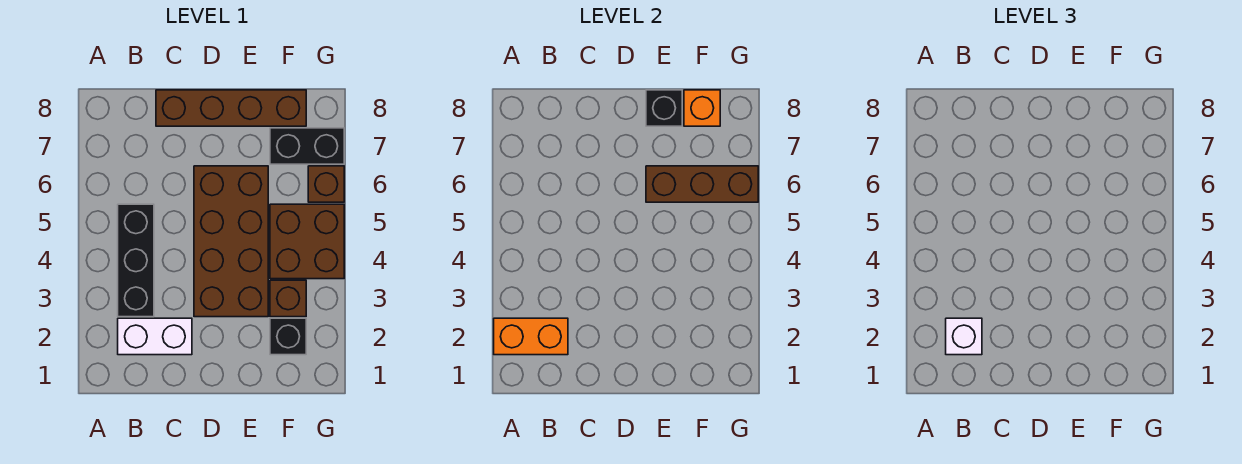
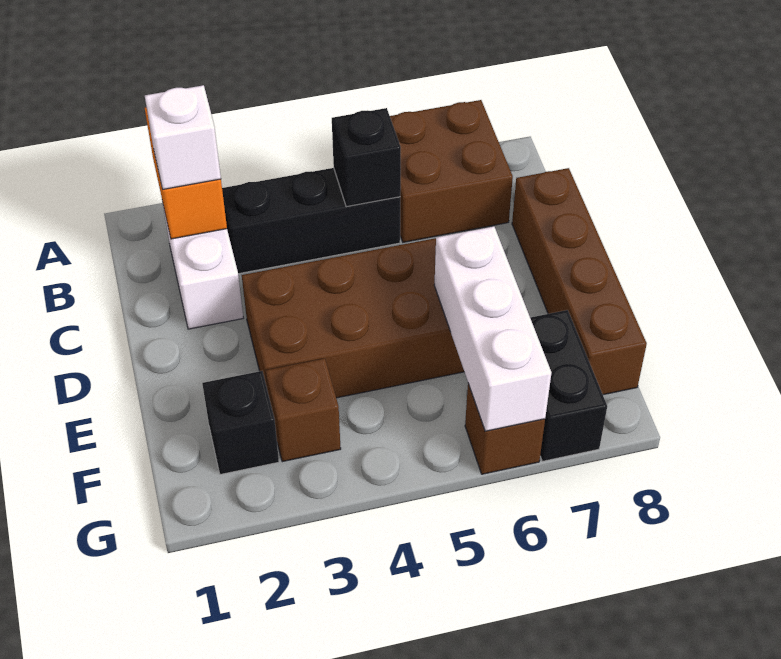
brown brick E6:G6 level 2 -> white brick E6:G6 level 2
black brick E8 level 2 -> black brick B5 level 2
brown brick F4:G5 level 1 -> brown brick A6:B7 level 1
orange brick F8 level 2 -> none

